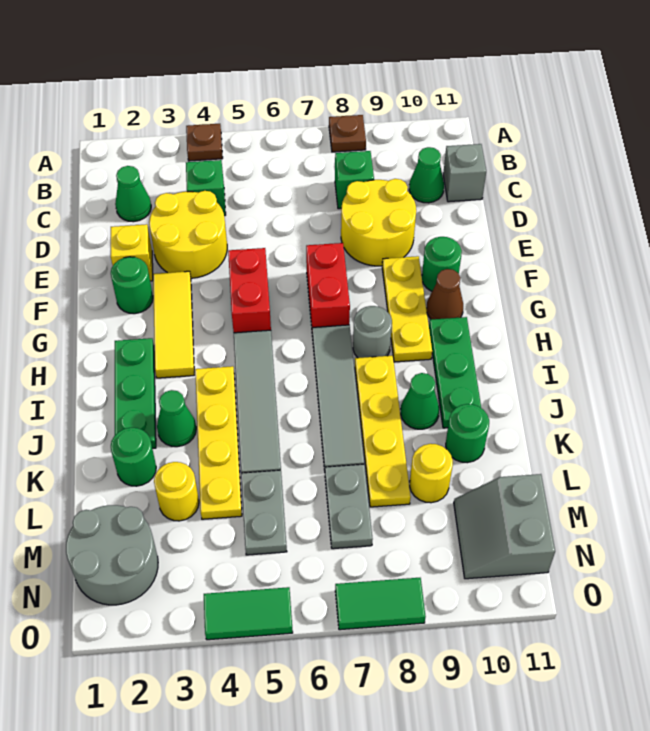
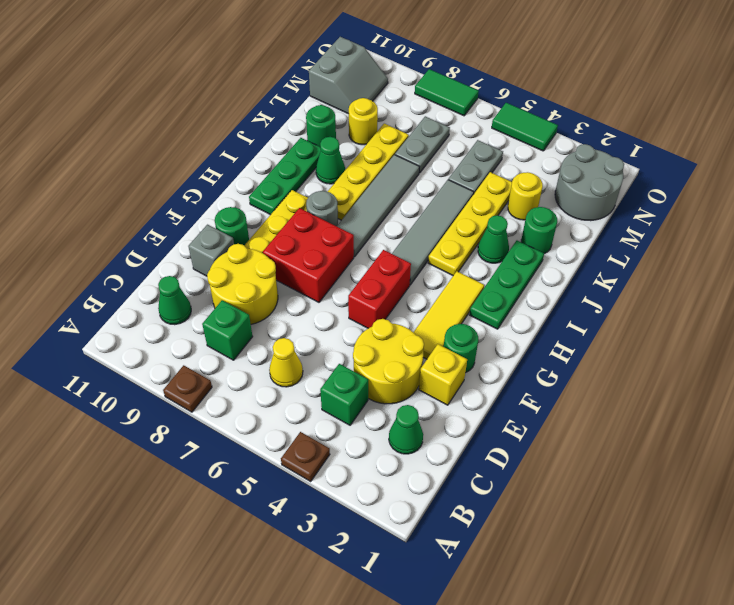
none -> yellow cone C6 level 1
grey brick C11 level 1 -> grey brick E10 level 1
red brick F7:G7 level 1 -> red brick F7:G8 level 1
brown cone G10 level 1 -> none

